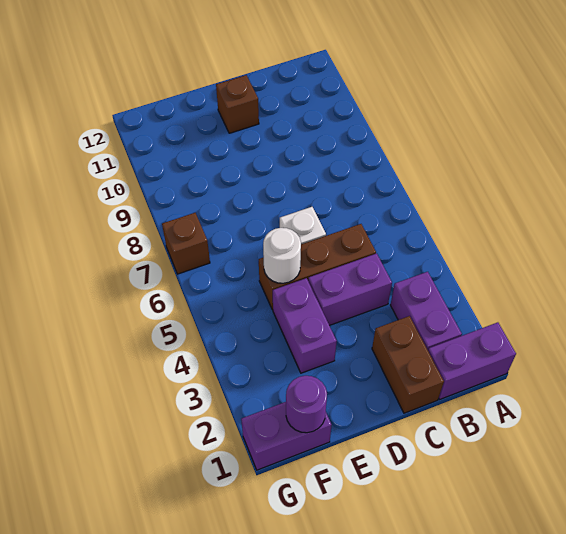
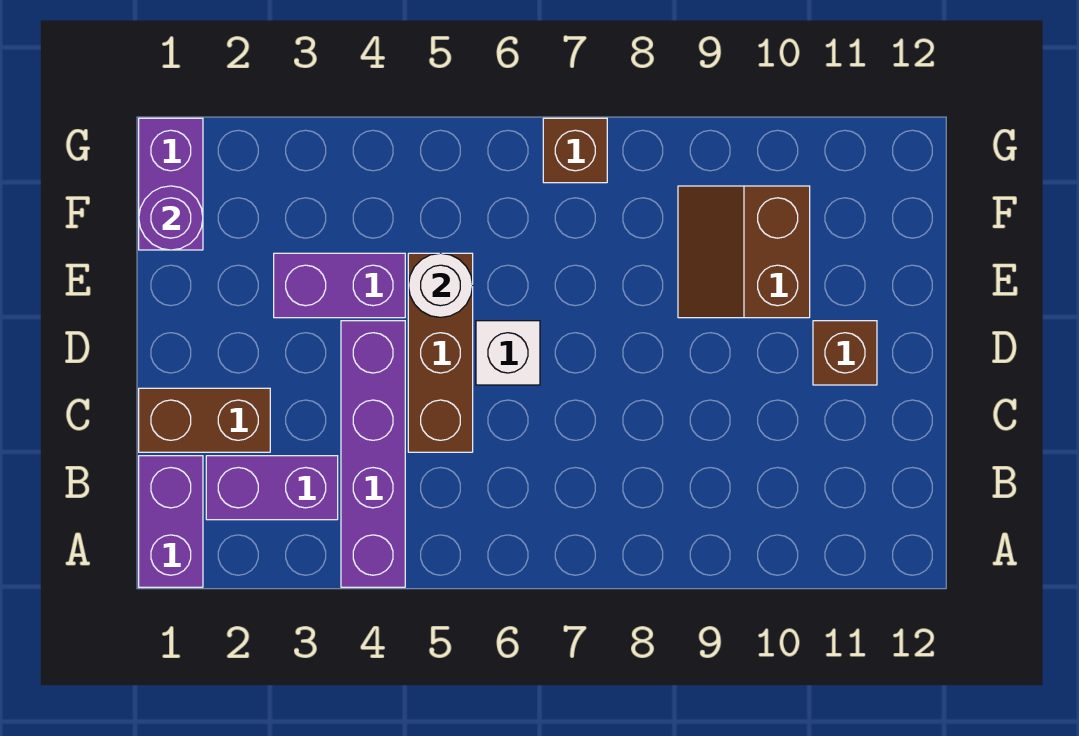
purple brick C4:D4 level 1 -> purple brick A4:D4 level 1
none -> brown slope E9:F10 level 1 top 10

